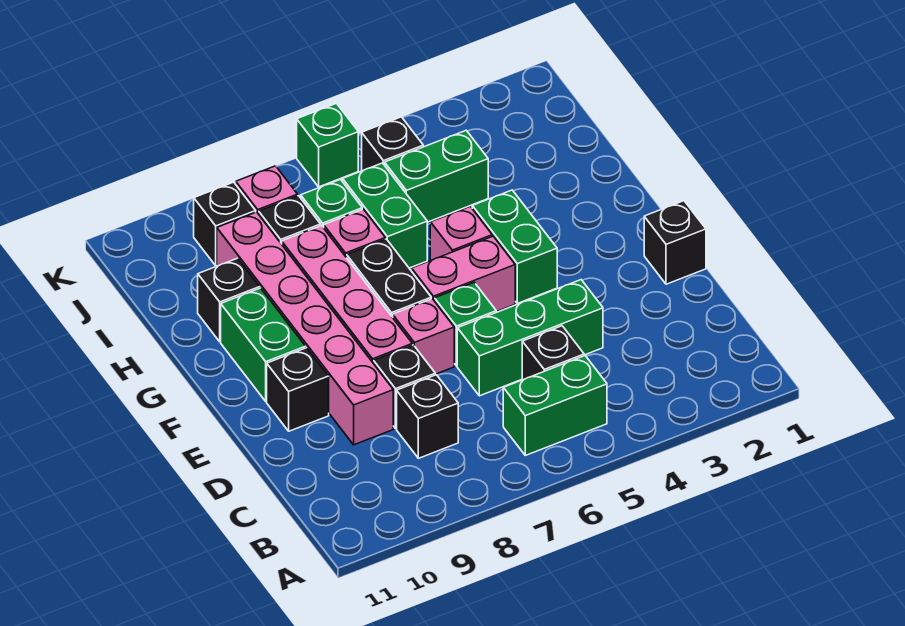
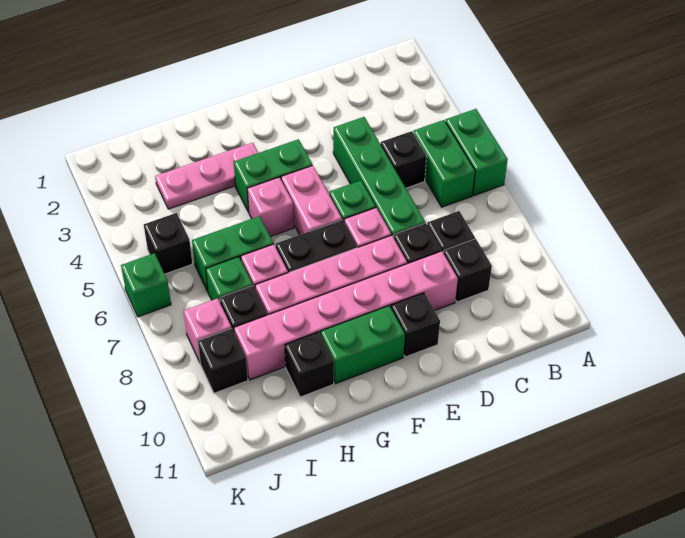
green brick D4:D6 level 1 -> green brick D4:D7 level 1
black brick E1 level 1 -> black brick C9 level 1
none -> pink plate G3:I3 level 1
green brick I4:I5 level 1 -> green brick A5:A6 level 1

